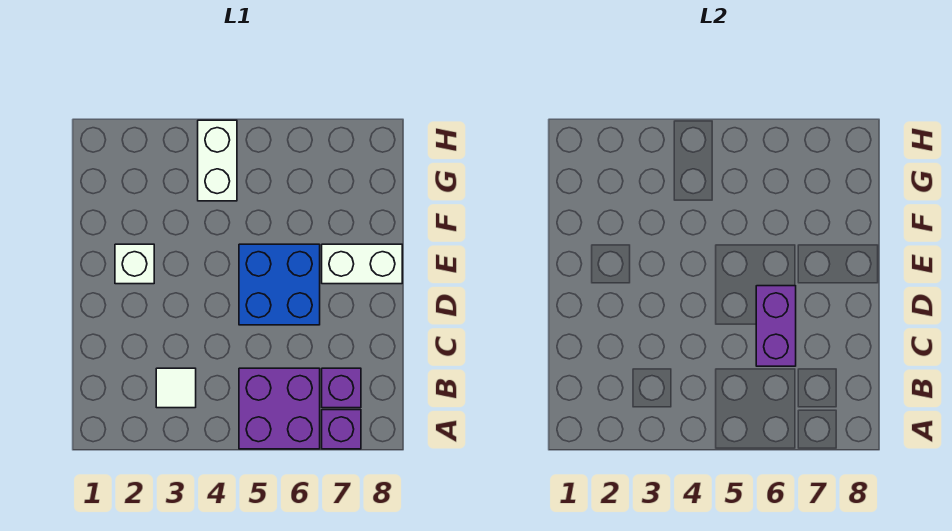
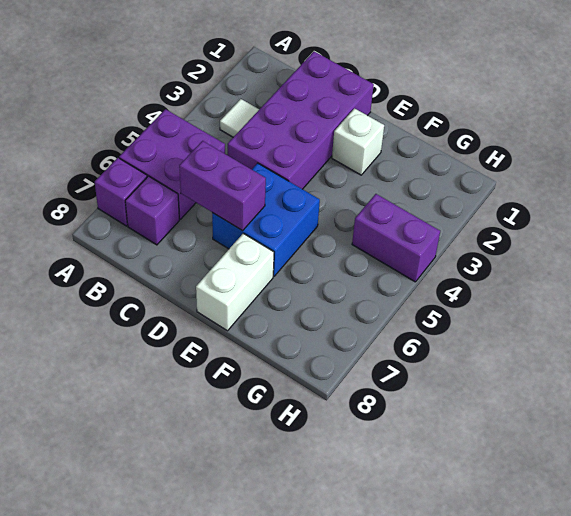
none -> purple brick C1:D4 level 1
white brick G4:H4 level 1 -> purple brick G4:H4 level 1

